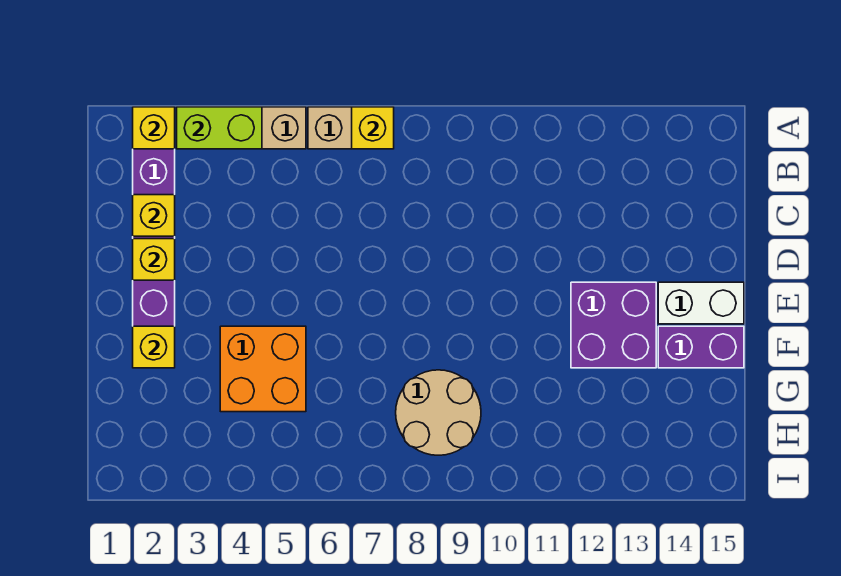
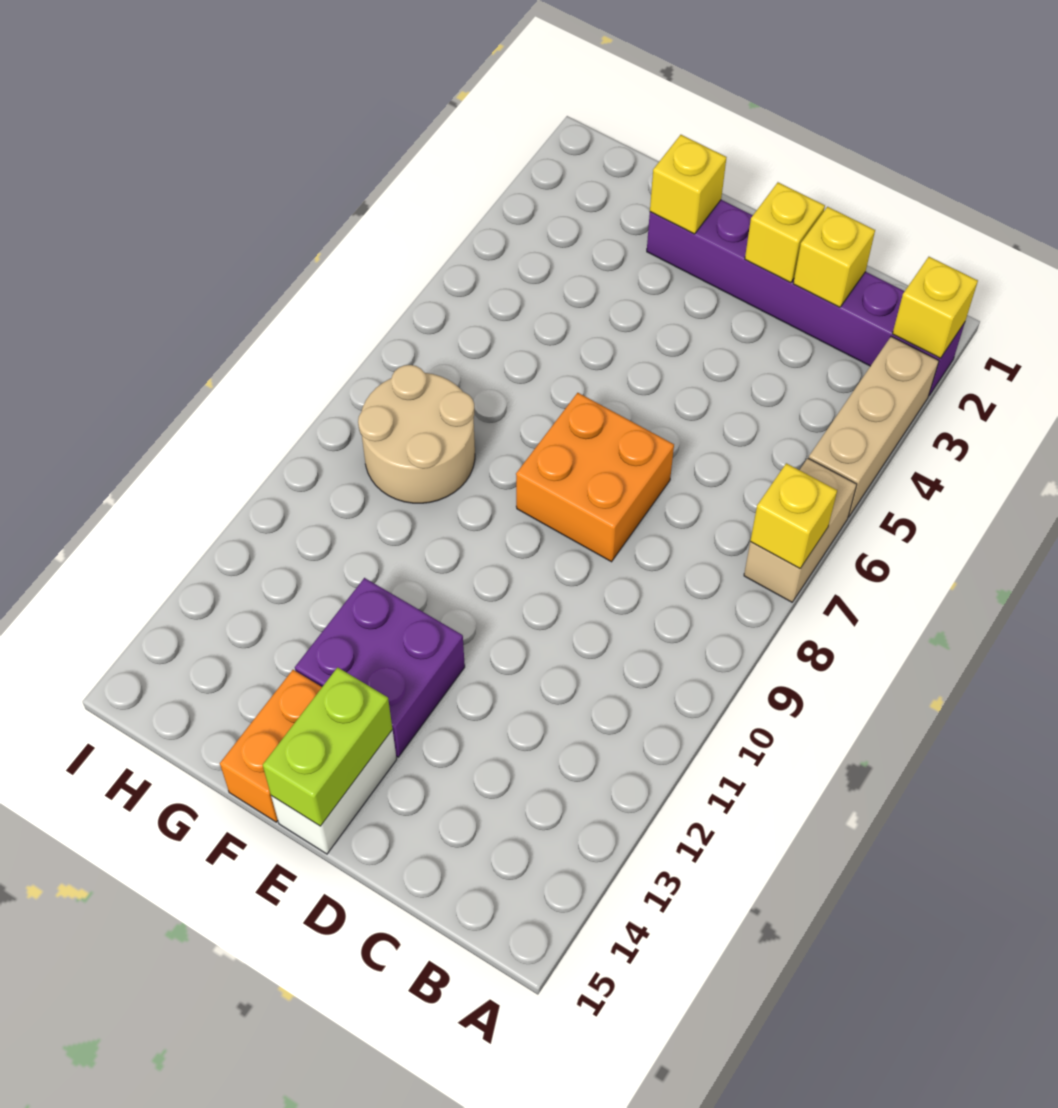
lime brick A3:A4 level 2 -> lime brick E14:E15 level 2
orange brick F4:G5 level 1 -> orange brick D7:E8 level 1
purple brick F14:F15 level 1 -> orange brick F14:F15 level 1

